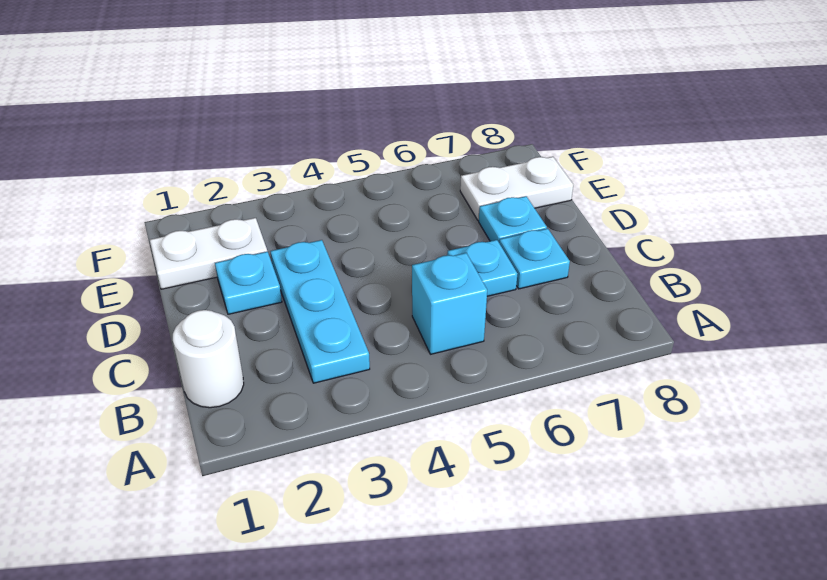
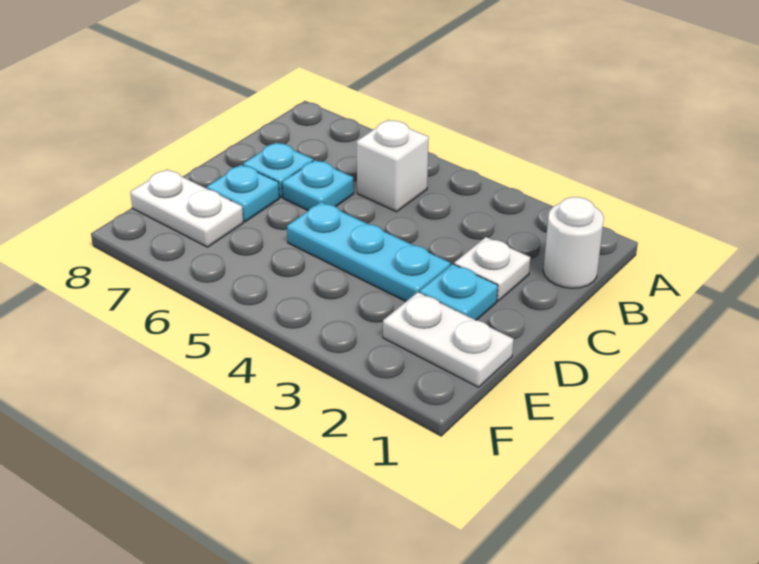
cyan plate B3:D3 level 1 -> cyan plate D3:D5 level 1
cyan brick B5 level 1 -> white brick B5 level 1
none -> white plate C2 level 1

